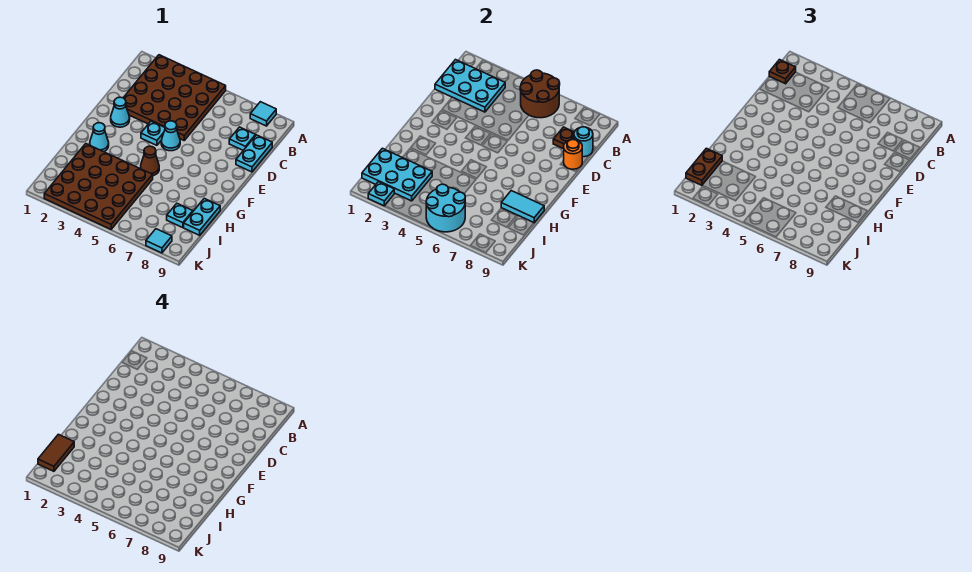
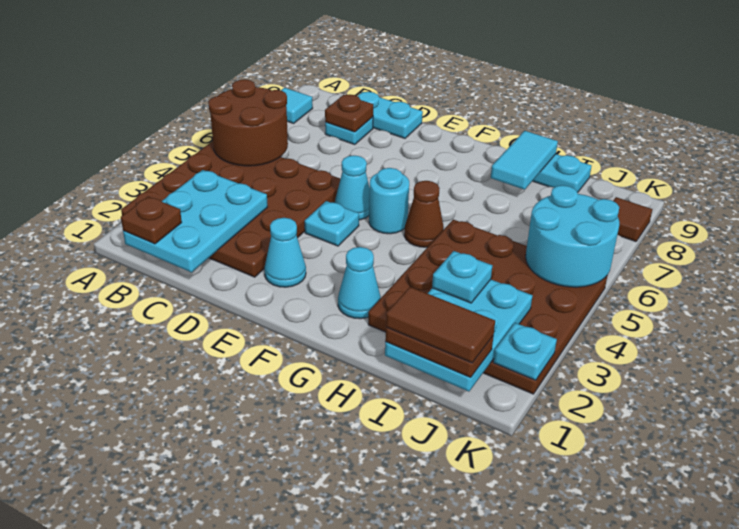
cyan round brick C9 level 2 -> cyan round brick F5 level 1
orange round brick D9 level 2 -> none
cyan plate I8 level 1 -> cyan plate I3 level 3
cyan tile K8 level 1 -> brown tile K8 level 1

